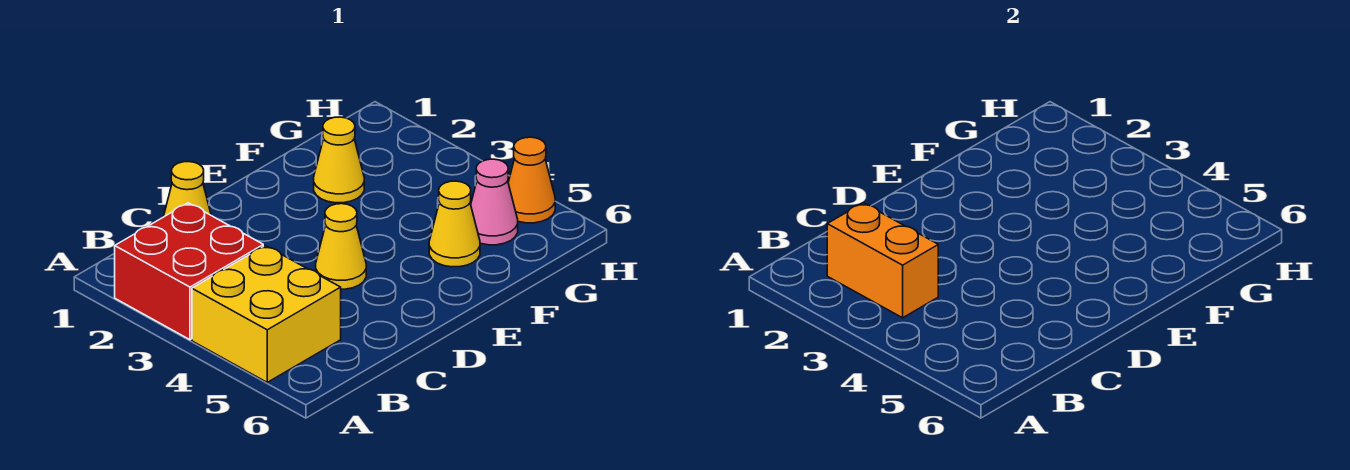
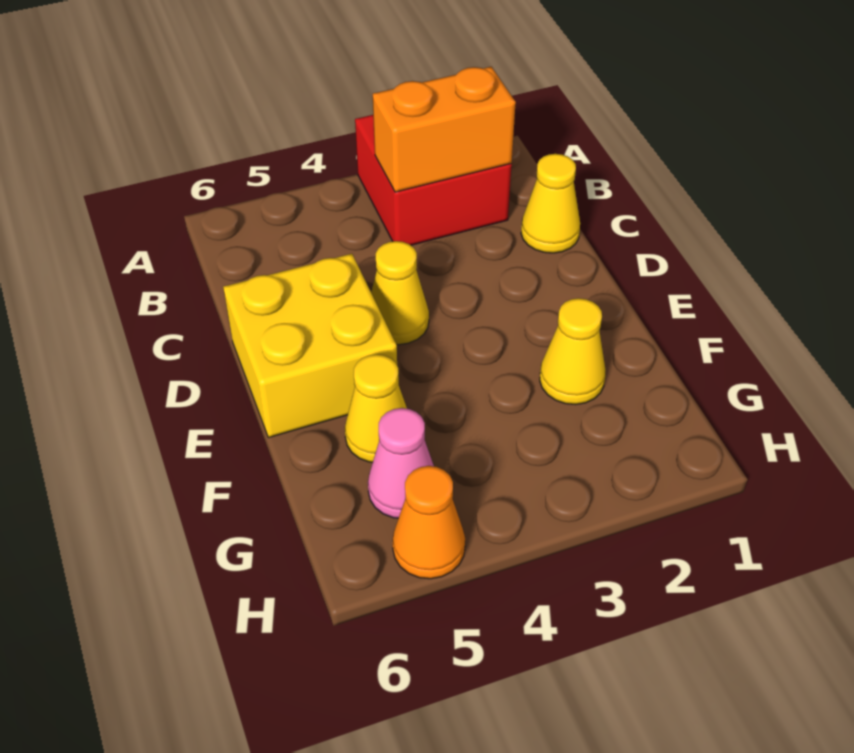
yellow brick A4:B5 level 1 -> yellow brick D5:E6 level 1

